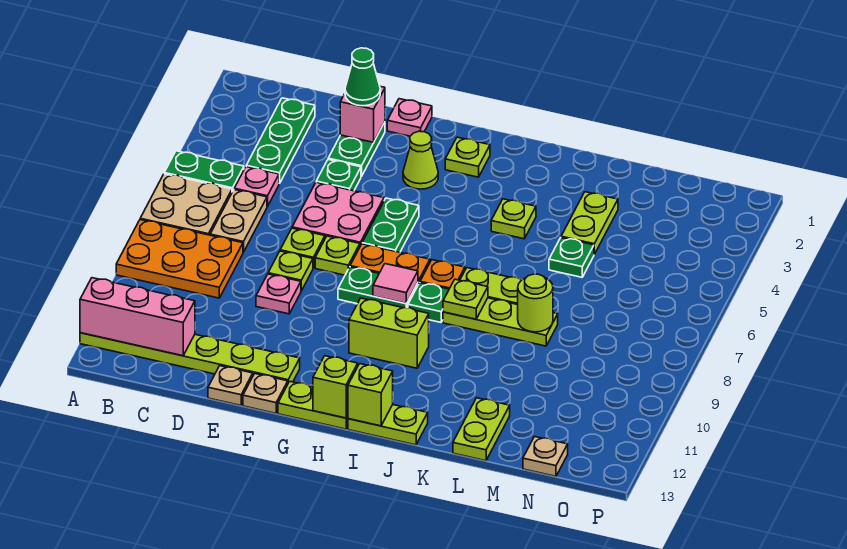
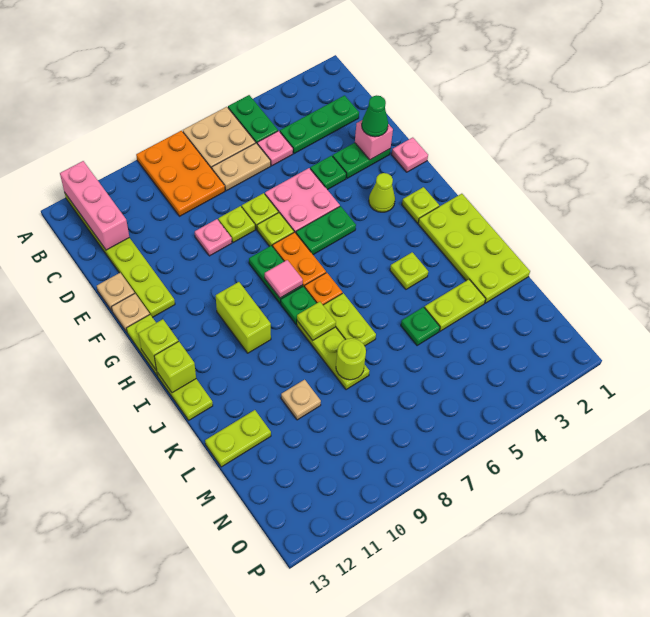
none -> lime plate I1:L2 level 1
tan plate N13 level 1 -> tan plate L10 level 1

